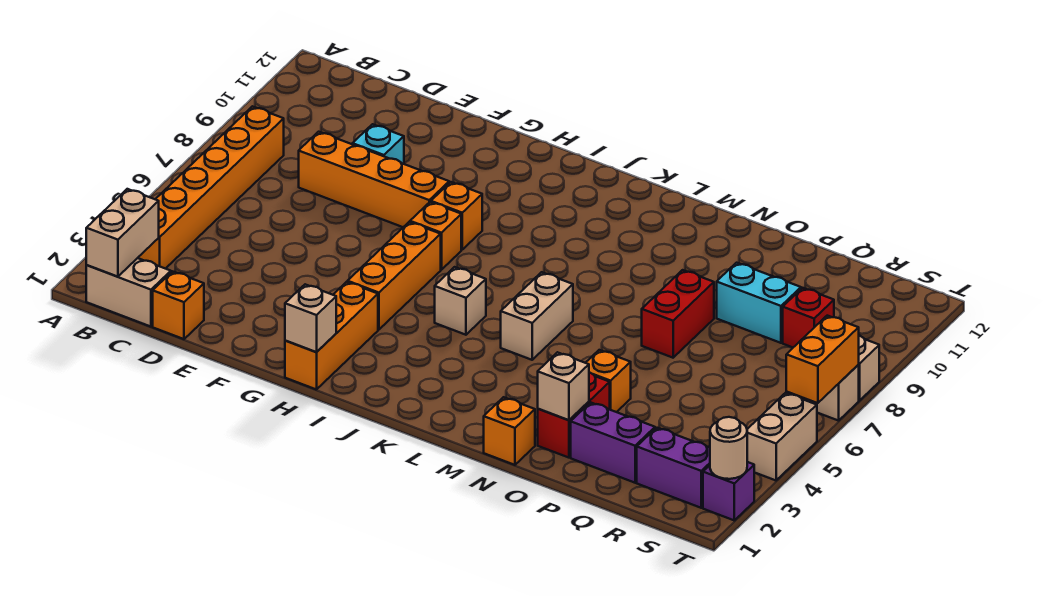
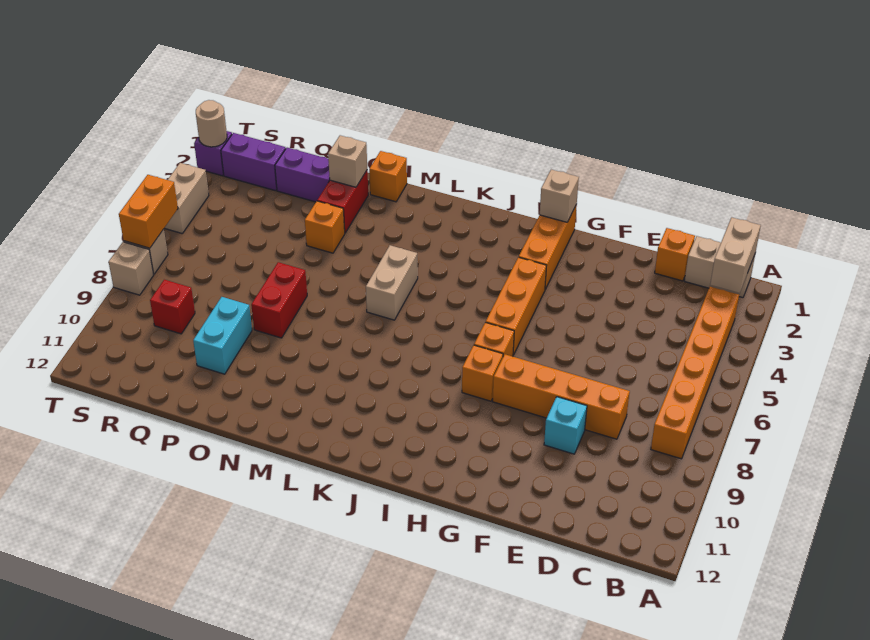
tan brick J5 level 1 -> none
cyan brick P9:Q9 level 1 -> cyan brick P9:P10 level 1

